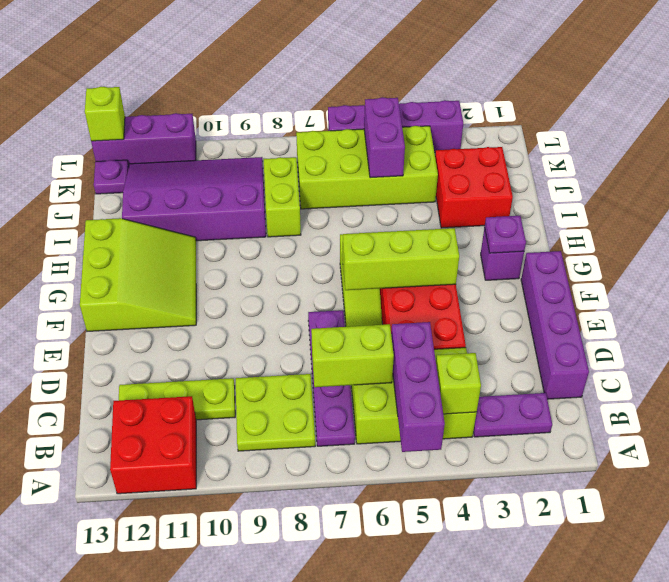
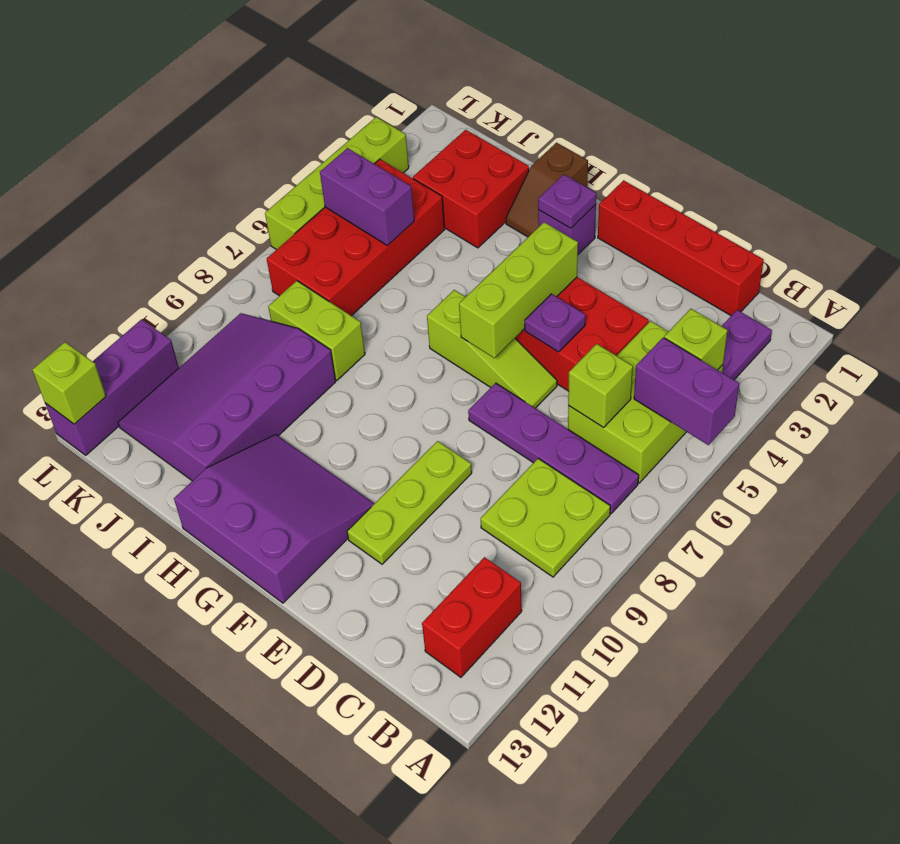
purple brick A5:C5 level 2 -> purple brick A5:B5 level 2
red brick A11:B12 level 1 -> red brick B11:B12 level 1
purple brick C1:F1 level 1 -> red brick C1:F1 level 1
lime brick C6:C7 level 2 -> lime brick C6 level 2
lime plate C10:C12 level 1 -> lime plate E9:E11 level 1
lime slope F11:H13 level 1 top 13 -> purple slope F11:H13 level 1 top 13
none -> brown slope H1:H2 level 1 top 1
lime brick J4:K7 level 1 -> red brick J4:K7 level 1
purple plate K13 level 1 -> purple plate E5 level 2
purple brick L3:L6 level 1 -> lime brick L3:L6 level 1

